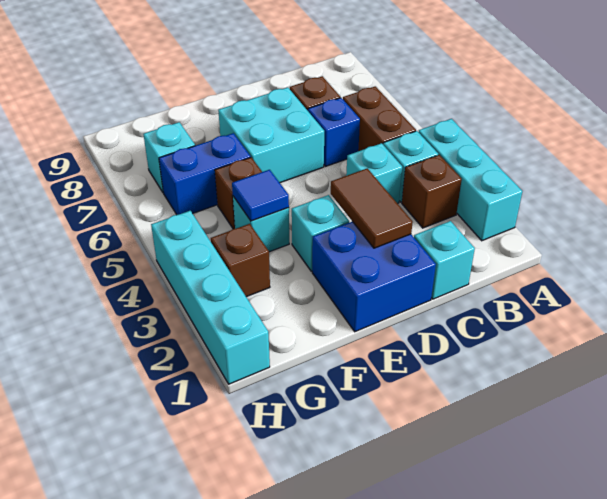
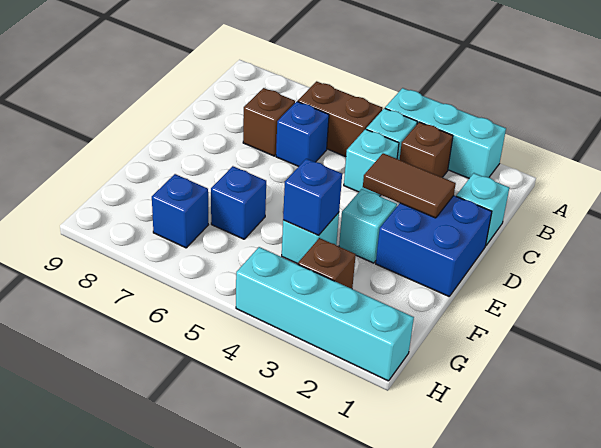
cyan brick D6:E7 level 1 -> none
blue tile F4 level 2 -> blue brick F4 level 2
brown brick F5 level 1 -> none
blue brick F6:G6 level 1 -> blue brick F6 level 1
cyan brick G7 level 1 -> blue brick G7 level 1

